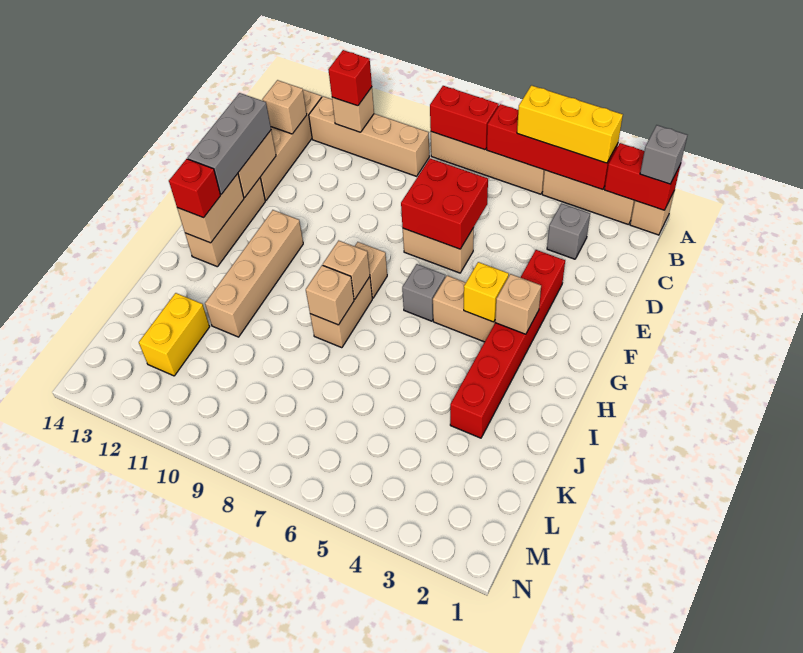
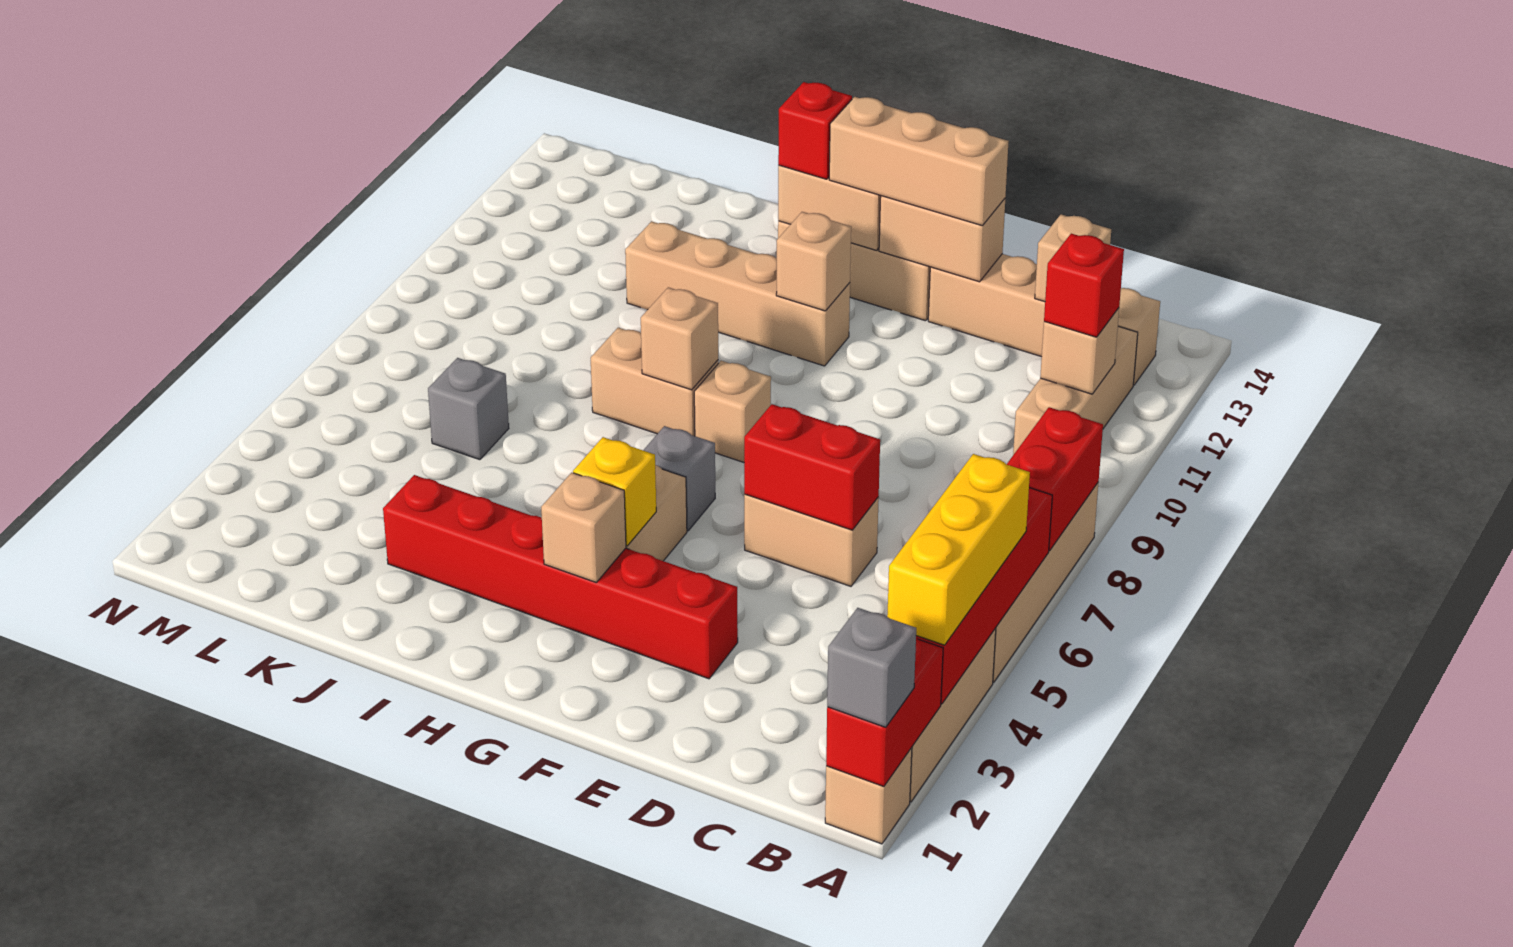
tan brick B9:B12 level 1 -> tan brick B10:B12 level 1
grey brick C3 level 1 -> grey brick K6 level 1
red brick D6:E7 level 2 -> red brick D6:E6 level 2
tan brick E6:E7 level 1 -> tan brick D6:E6 level 1
grey brick E13:G13 level 3 -> tan brick E13:G13 level 3
tan brick I8 level 2 -> tan brick G11 level 2
yellow brick K12:L12 level 1 -> none

